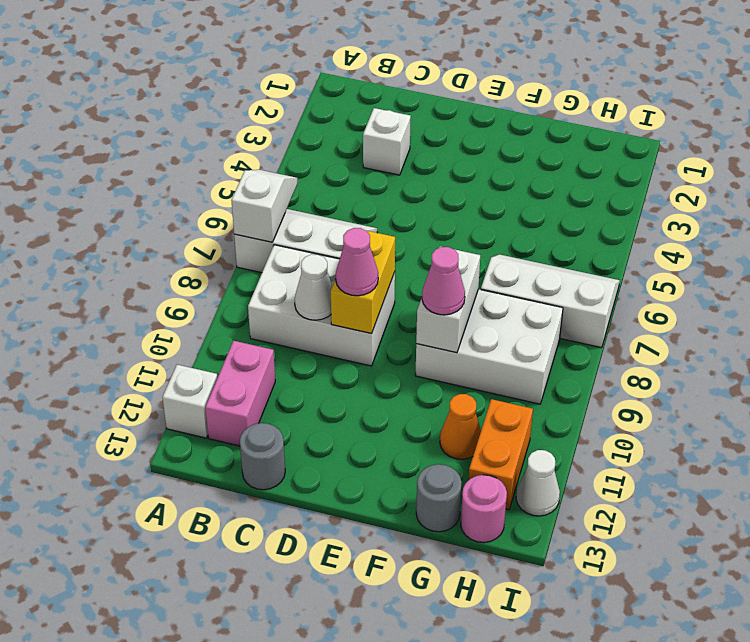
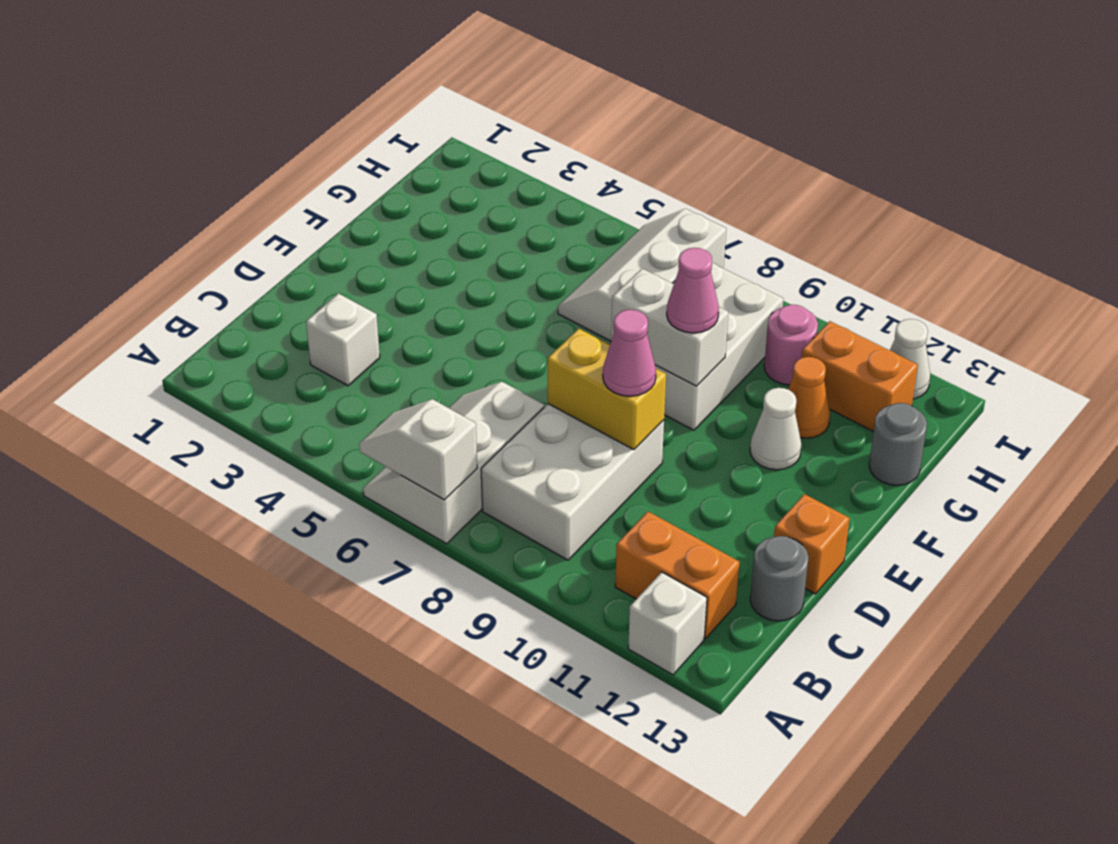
pink brick B11:B12 level 1 -> orange brick B11:B12 level 1
white cone C9 level 2 -> white cone F11 level 1
none -> orange brick D13 level 1
pink round brick H13 level 1 -> pink round brick H10 level 1

